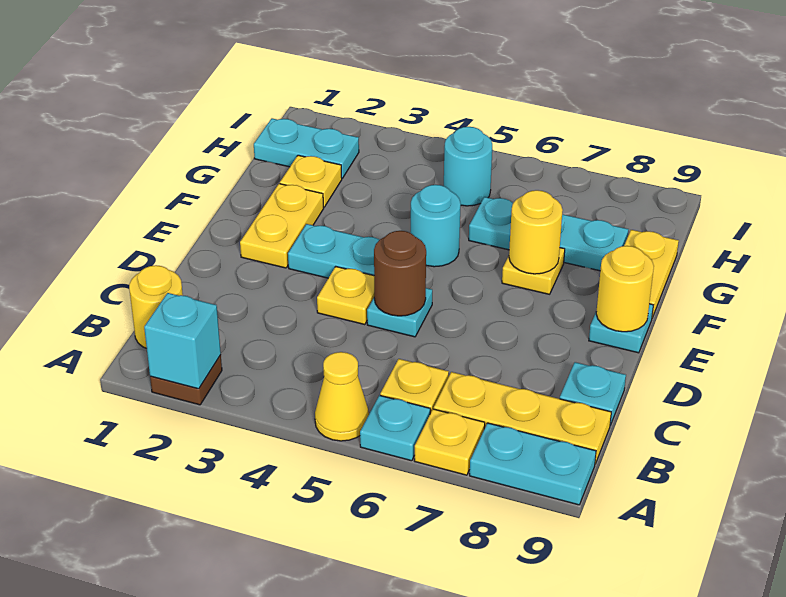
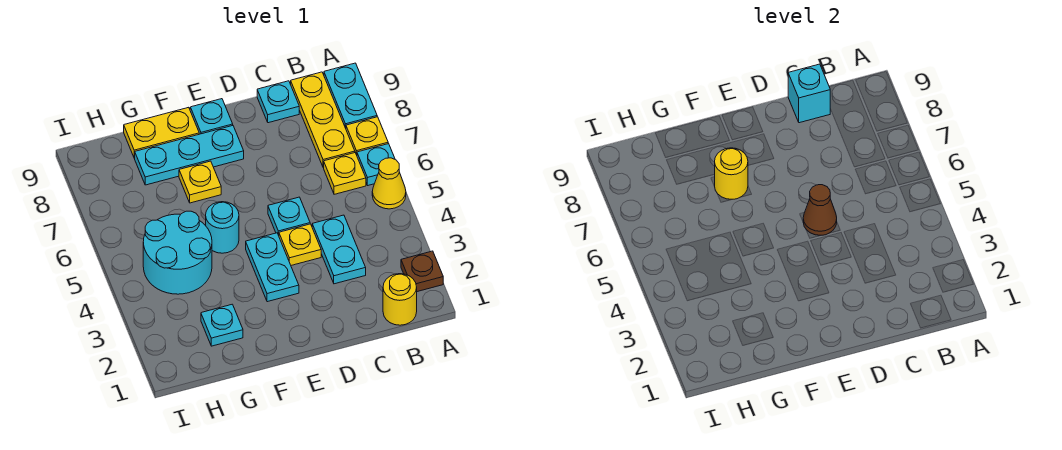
cyan brick A2 level 2 -> cyan brick C9 level 2
brown round brick D5 level 2 -> brown cone D5 level 2
yellow plate E2:F2 level 1 -> none
yellow round brick E9 level 2 -> none
yellow plate G2 level 1 -> cyan plate G2 level 1
cyan plate G6:G8 level 1 -> cyan plate E8:G8 level 1
cyan plate H1:H2 level 1 -> cyan plate C3:C4 level 1
cyan round brick H5 level 1 -> cyan round brick G4:H5 level 1

